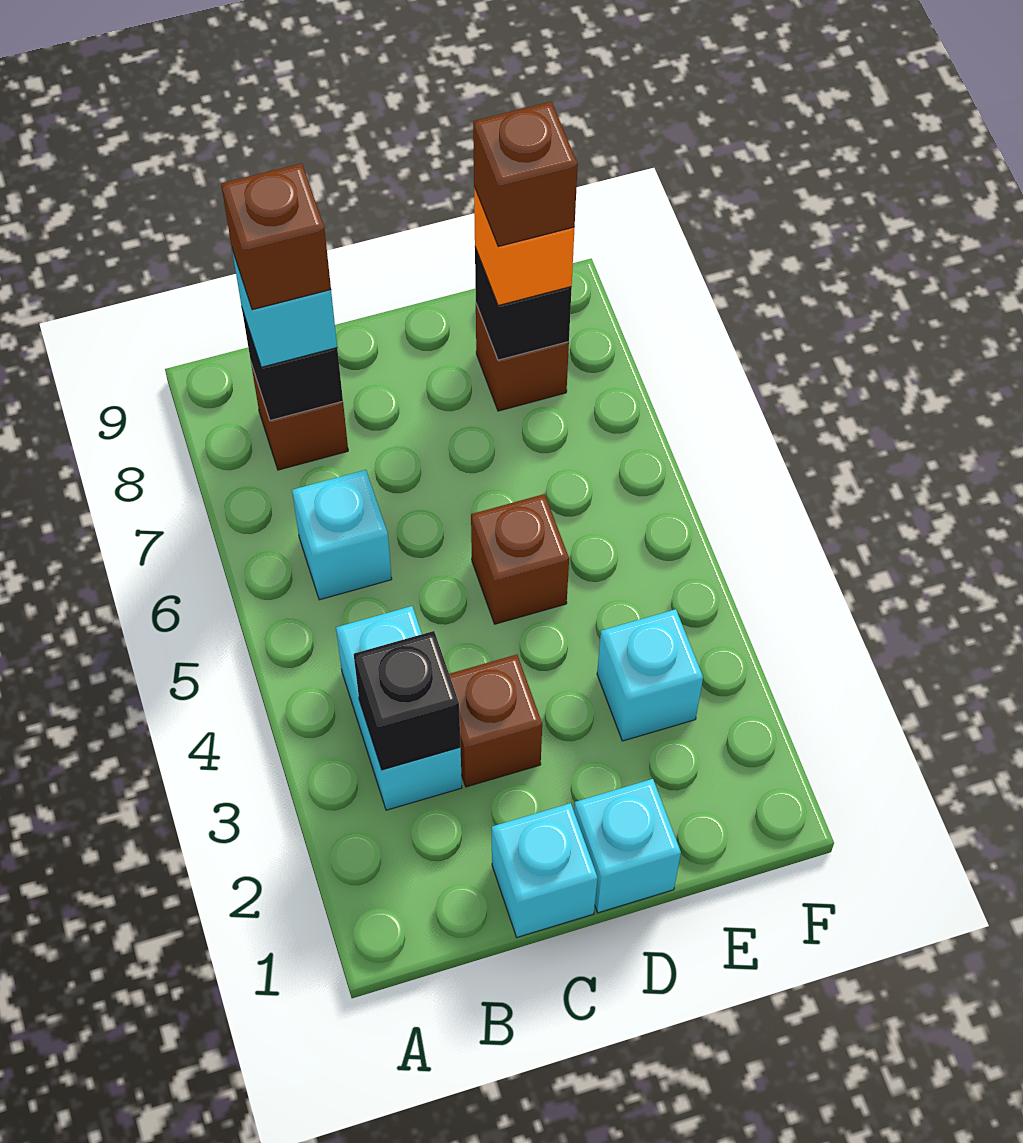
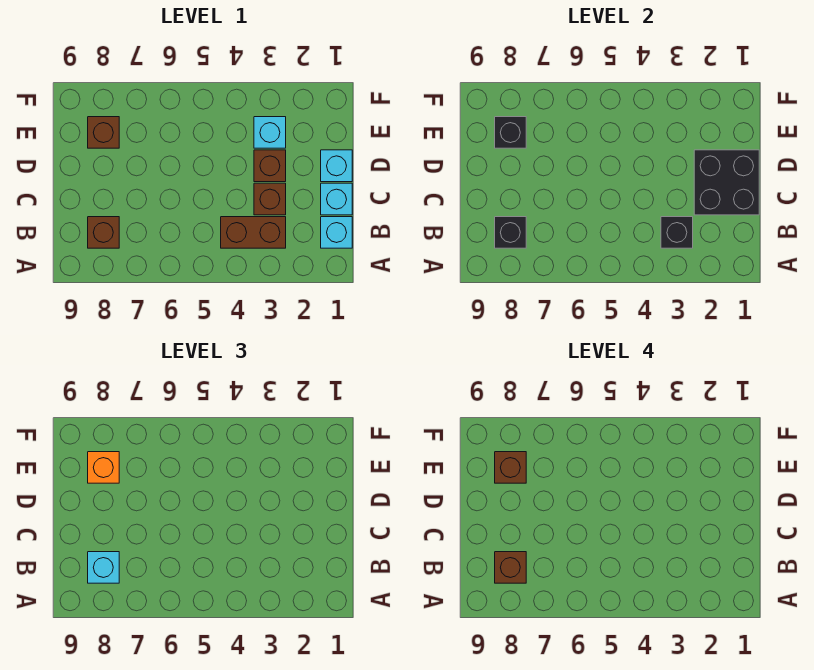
cyan brick B3:B4 level 1 -> brown brick B3:B4 level 1
cyan brick B6 level 1 -> cyan brick B1 level 1
none -> black brick C1:D2 level 2
brown brick D5 level 1 -> brown brick D3 level 1

